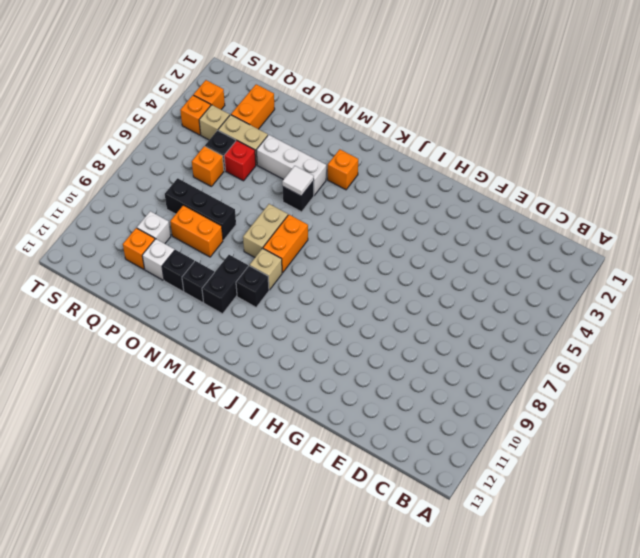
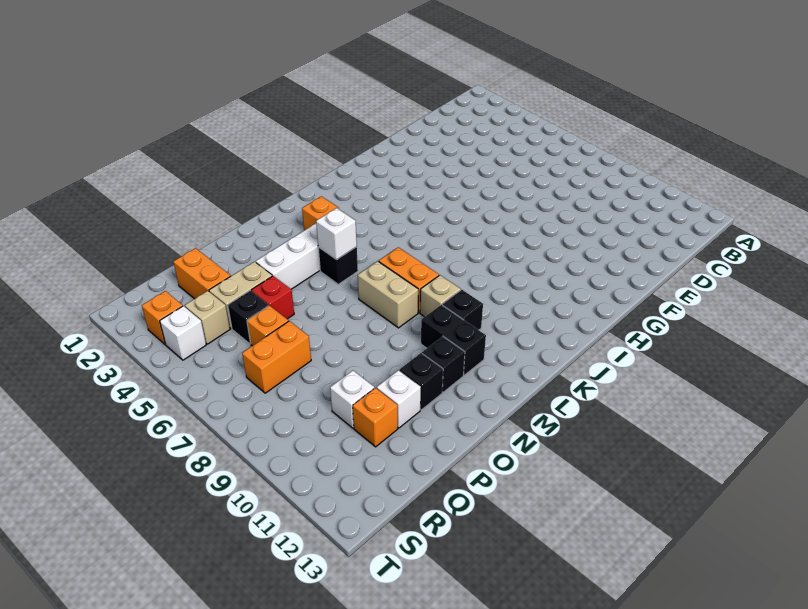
white tile M5 level 2 -> white brick M5 level 2
black brick O8:Q8 level 1 -> none
orange brick O9:P9 level 1 -> orange brick Q7:R7 level 1
orange brick S4 level 1 -> white brick S4 level 1

